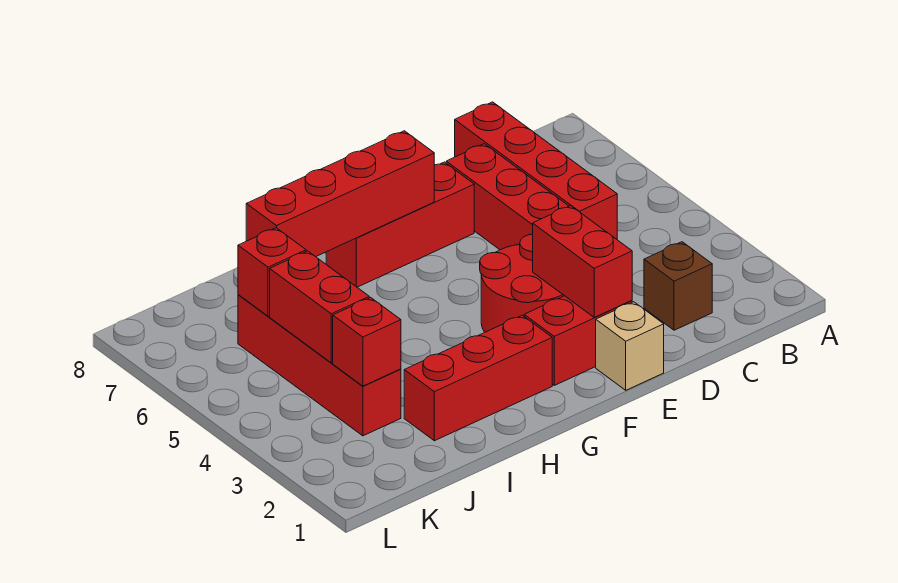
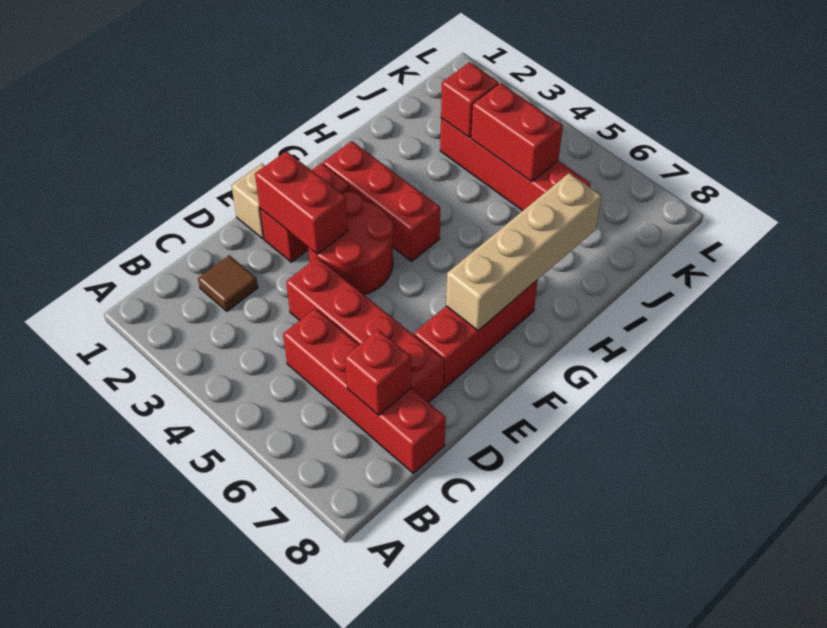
brown brick C2 level 1 -> brown tile C2 level 1
red brick F7:I7 level 2 -> tan brick F7:I7 level 2
red brick G2:I2 level 1 -> red brick G2:G4 level 1
red brick J6 level 2 -> red brick C7 level 2

